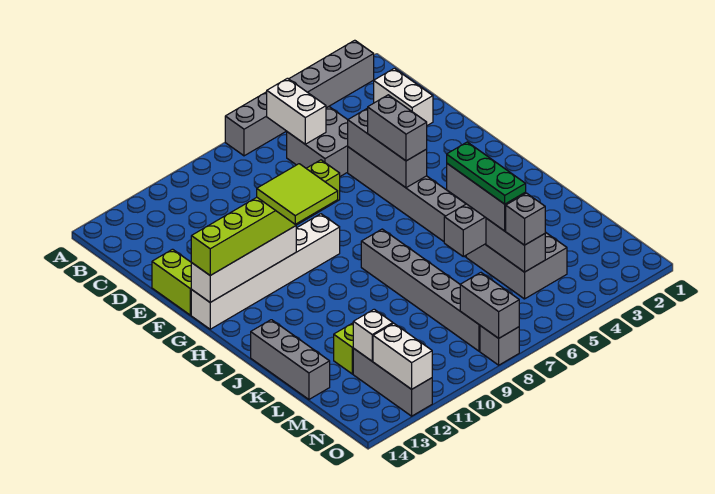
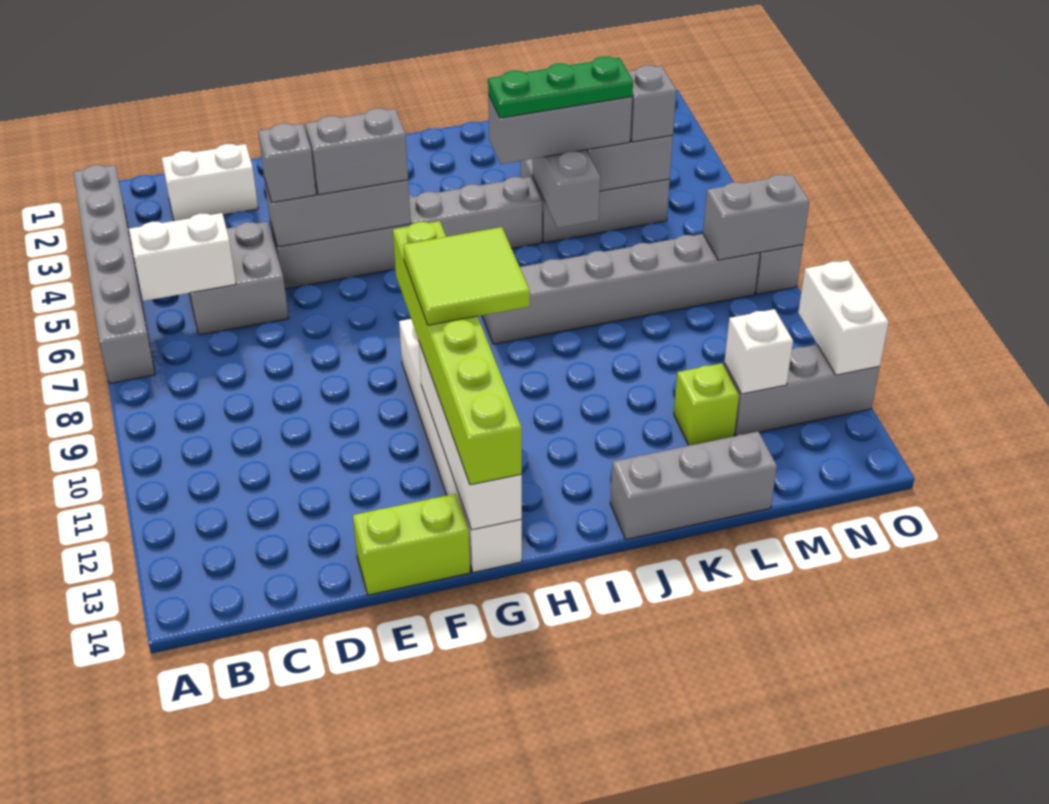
none -> grey brick E5 level 3
white brick N12:O12 level 2 -> white brick O11:O12 level 2

